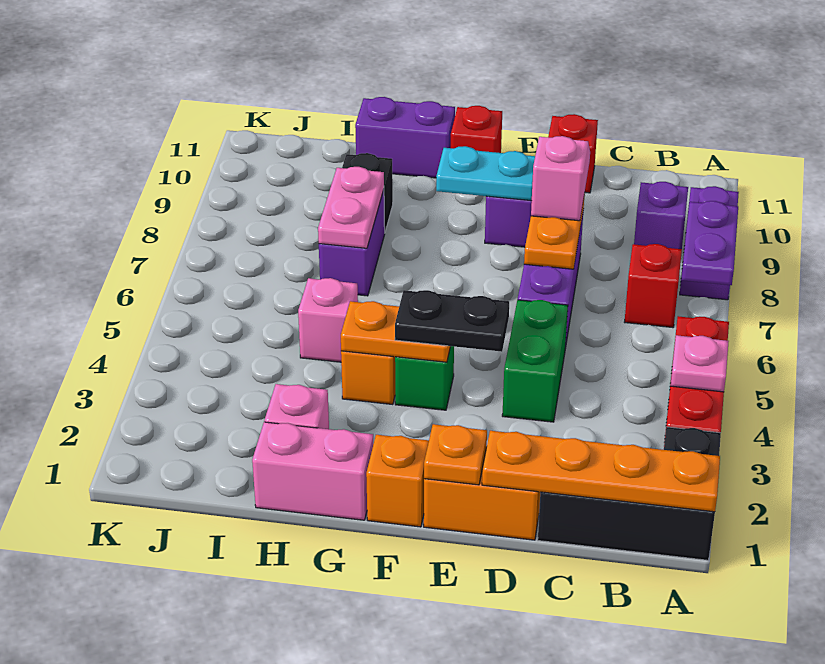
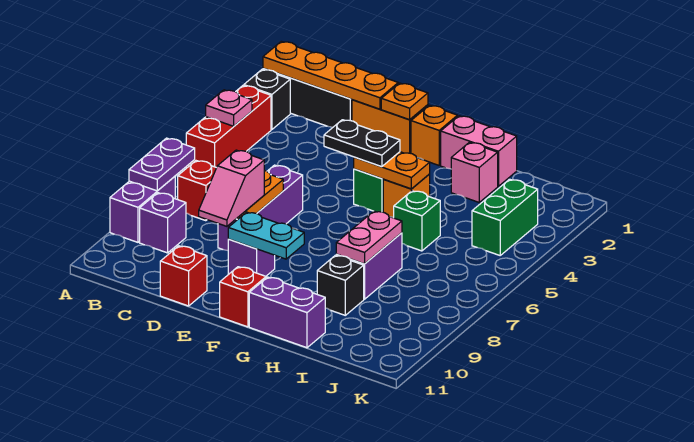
green brick D4:D5 level 1 -> green brick J3:J4 level 1
pink brick H5 level 1 -> green brick H5 level 1

